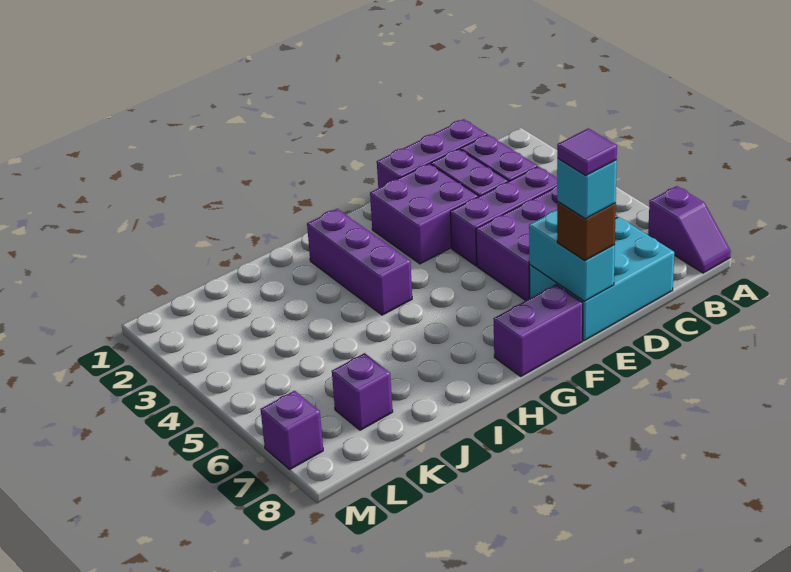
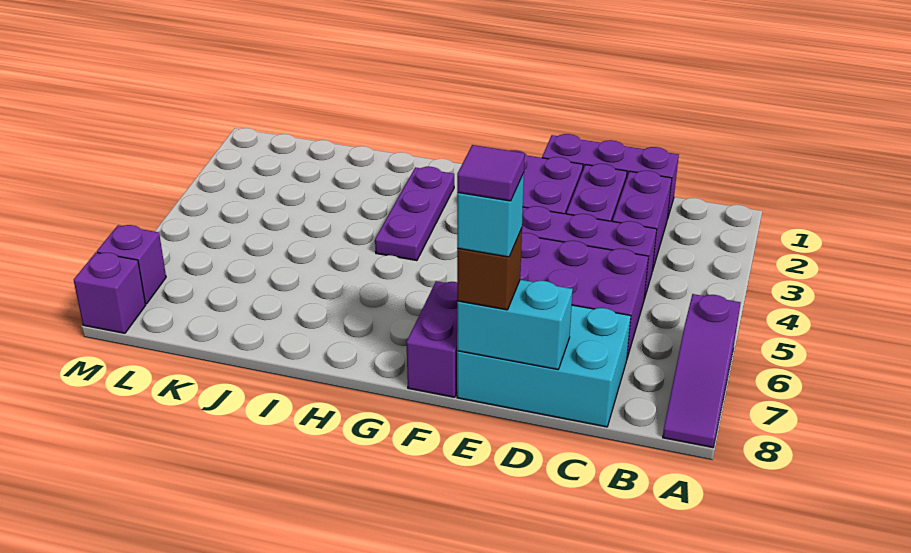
purple slope A7:A8 level 1 top 7 -> purple slope A6:A8 level 1 top 6
cyan brick E7:E8 level 2 -> cyan brick D8:E8 level 2
purple brick F8:G8 level 1 -> purple brick F7:F8 level 1
purple brick H2:H4 level 1 -> purple plate H2:H4 level 1
purple brick K7 level 1 -> purple brick M8 level 1

